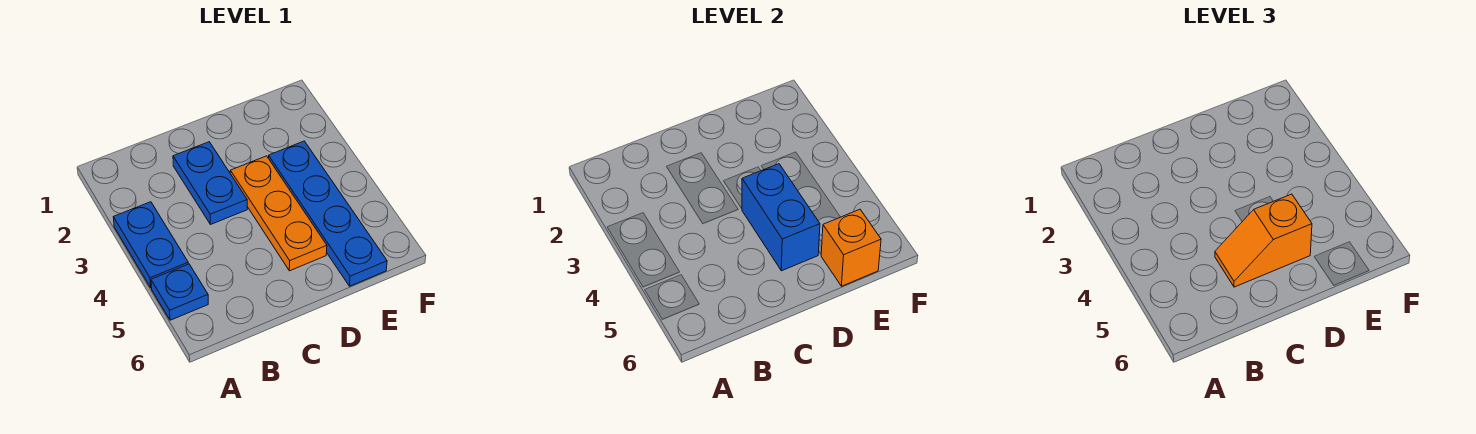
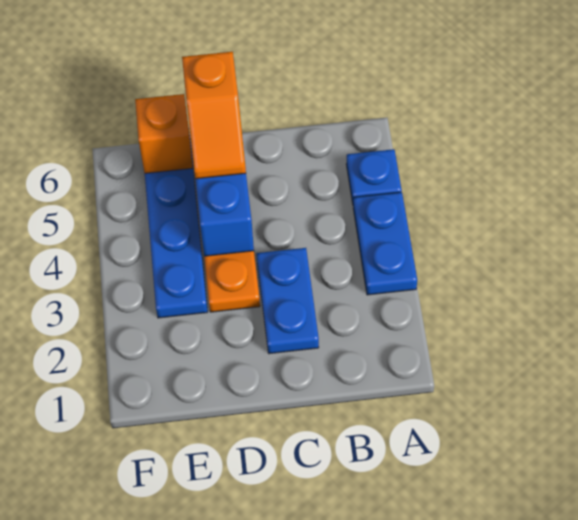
orange slope C5:D5 level 3 top D -> orange slope D5:D6 level 3 top 6

